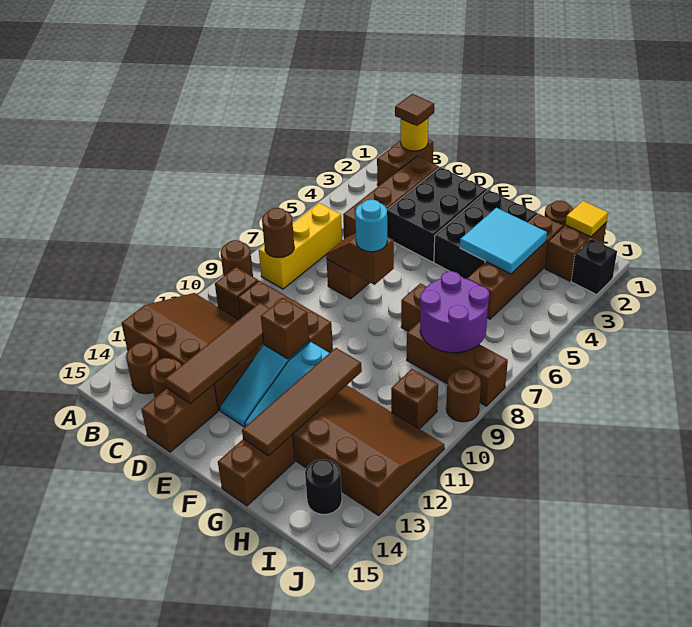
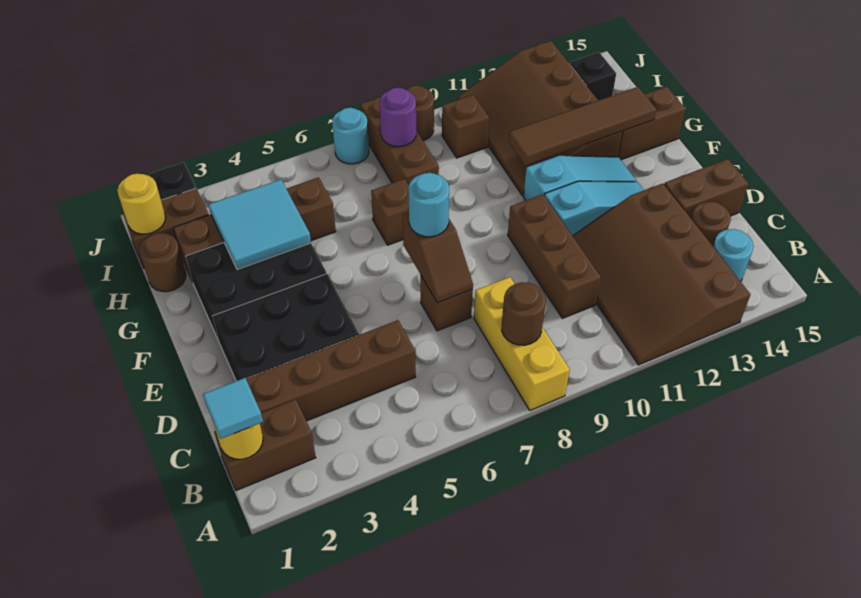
brown round brick A9 level 1 -> none
brown tile B1 level 3 -> cyan tile B1 level 3
yellow brick B6:B8 level 1 -> yellow brick A8:C8 level 1
brown brick B10 level 1 -> none
brown round brick B14 level 1 -> cyan round brick B14 level 1
brown tile D11:D14 level 2 -> none
brown brick E11 level 2 -> none
purple round brick H7:I8 level 2 -> purple round brick I8 level 2
yellow tile I1 level 2 -> yellow round brick I1 level 2
black round brick I14 level 1 -> black brick I14 level 1
none -> cyan round brick J7 level 1

